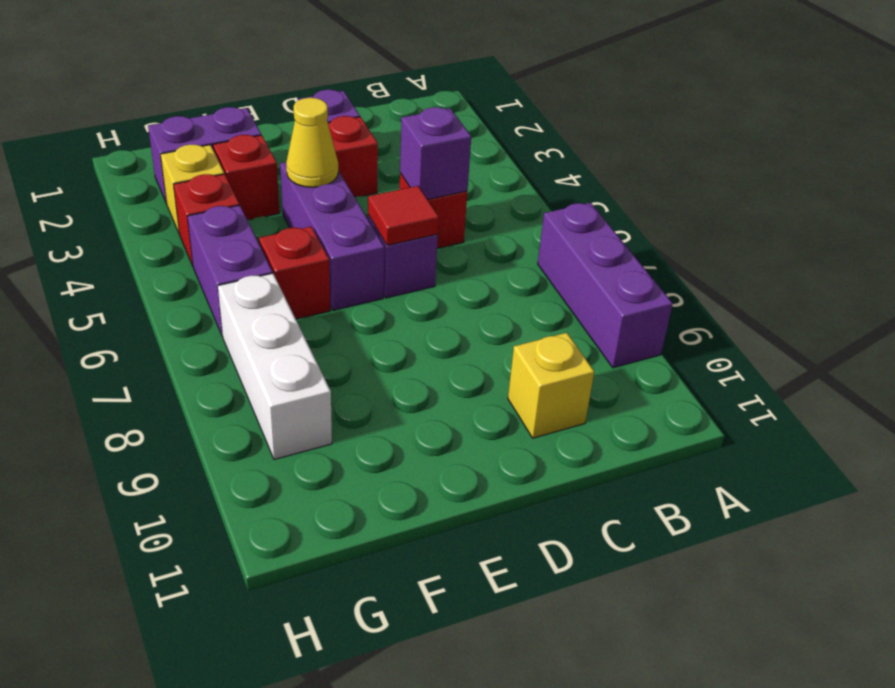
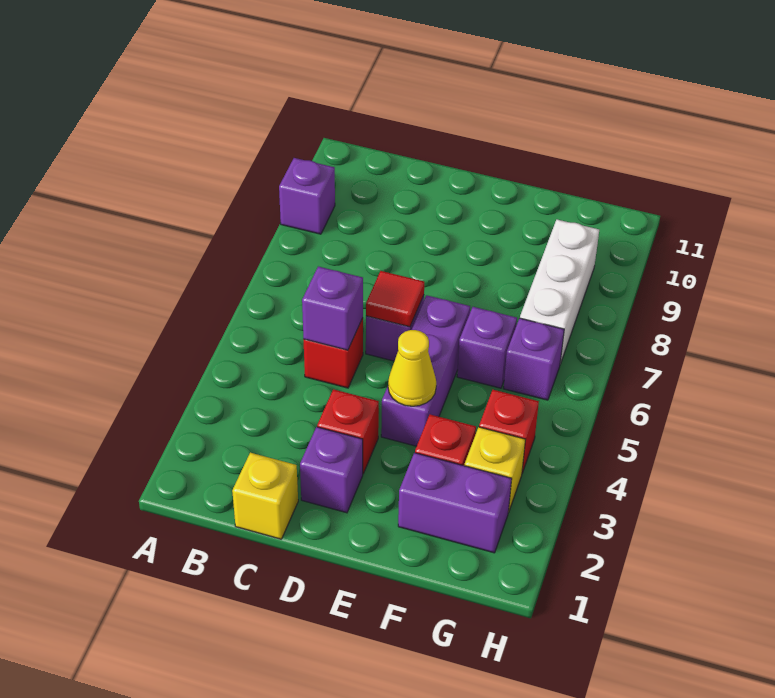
purple brick A7:A9 level 1 -> purple brick A9 level 1
yellow brick C10 level 1 -> yellow brick C1 level 1
red brick F6 level 1 -> purple brick F6 level 1
purple brick G5:G6 level 1 -> purple brick G6 level 1

